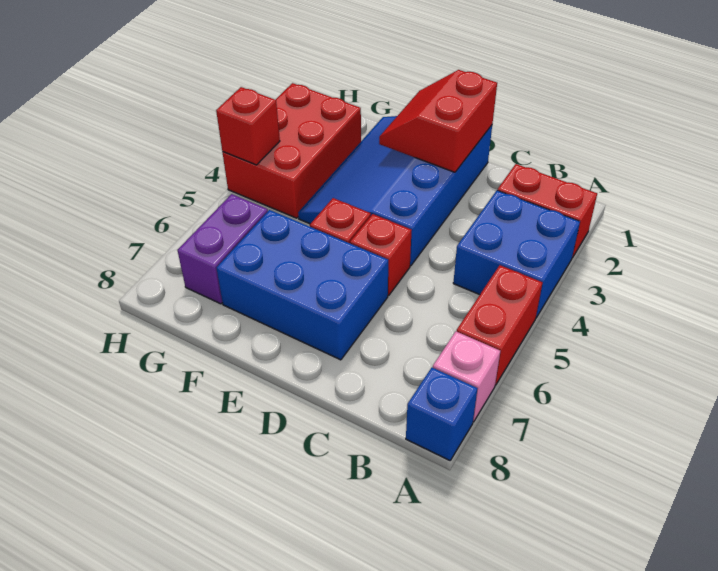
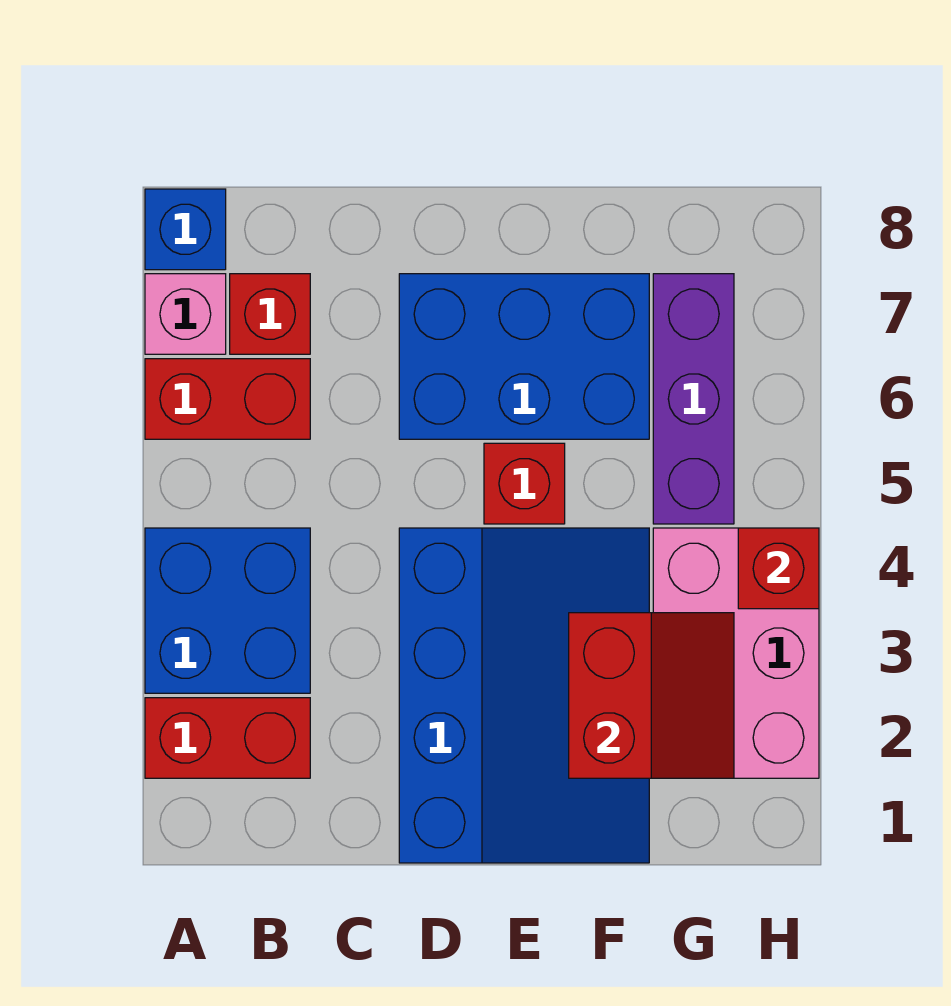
red brick A5:A6 level 1 -> red brick A6:B6 level 1
red slope D1:E2 level 2 top D -> red slope F2:G3 level 2 top F
red brick D5 level 1 -> red brick B7 level 1
red brick G2:H4 level 1 -> pink brick G2:H4 level 1
purple brick G6:G7 level 1 -> purple brick G5:G7 level 1

